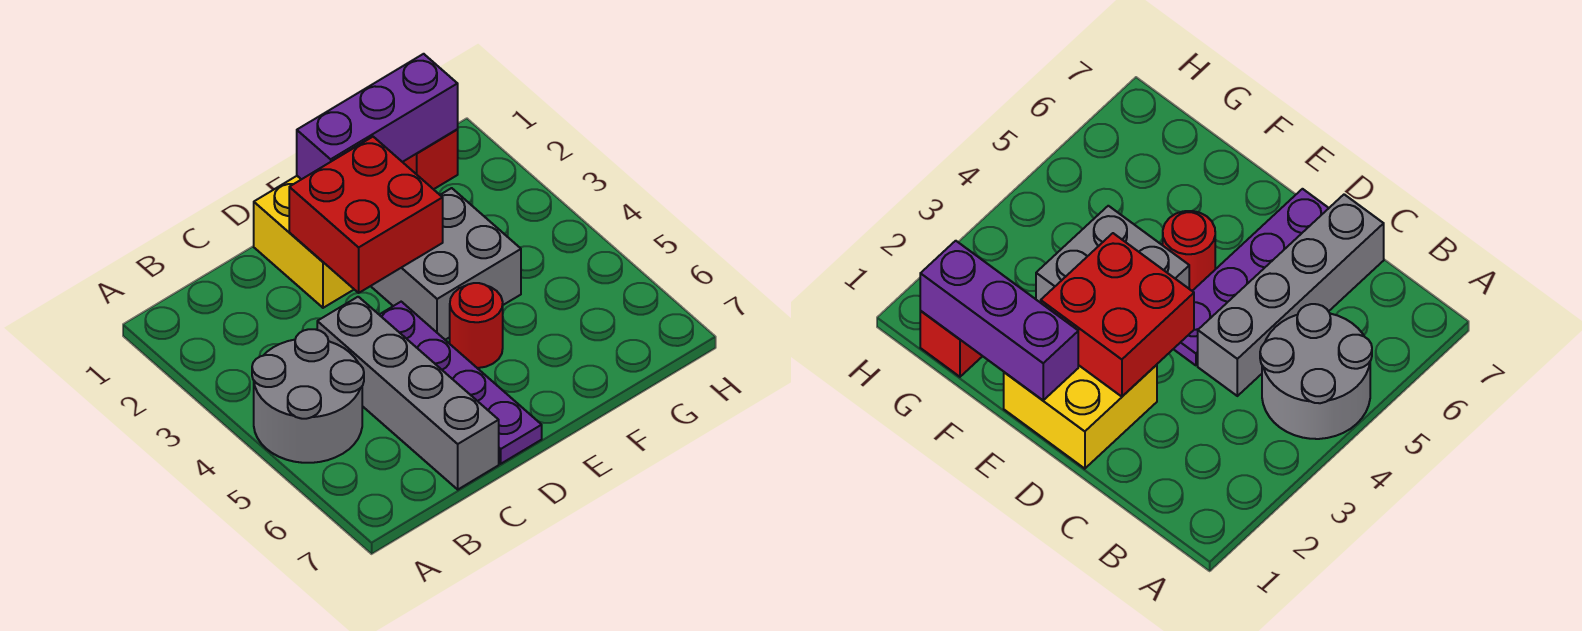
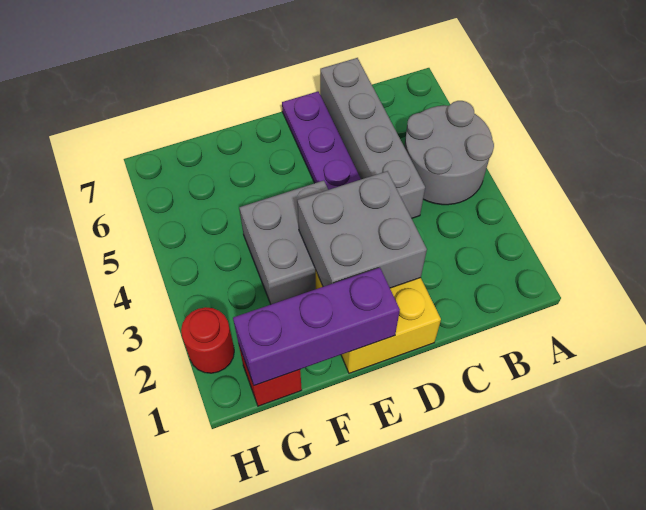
red brick D2:E3 level 2 -> grey brick D2:E3 level 2
red round brick E5 level 1 -> red round brick H2 level 1

